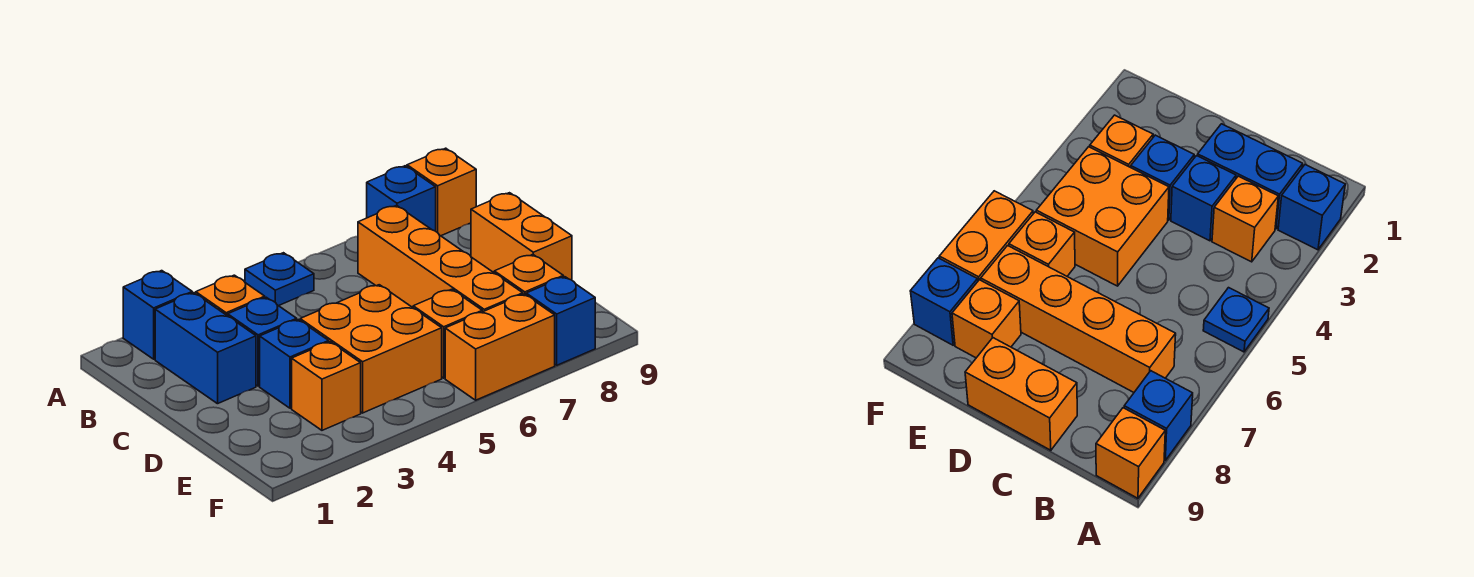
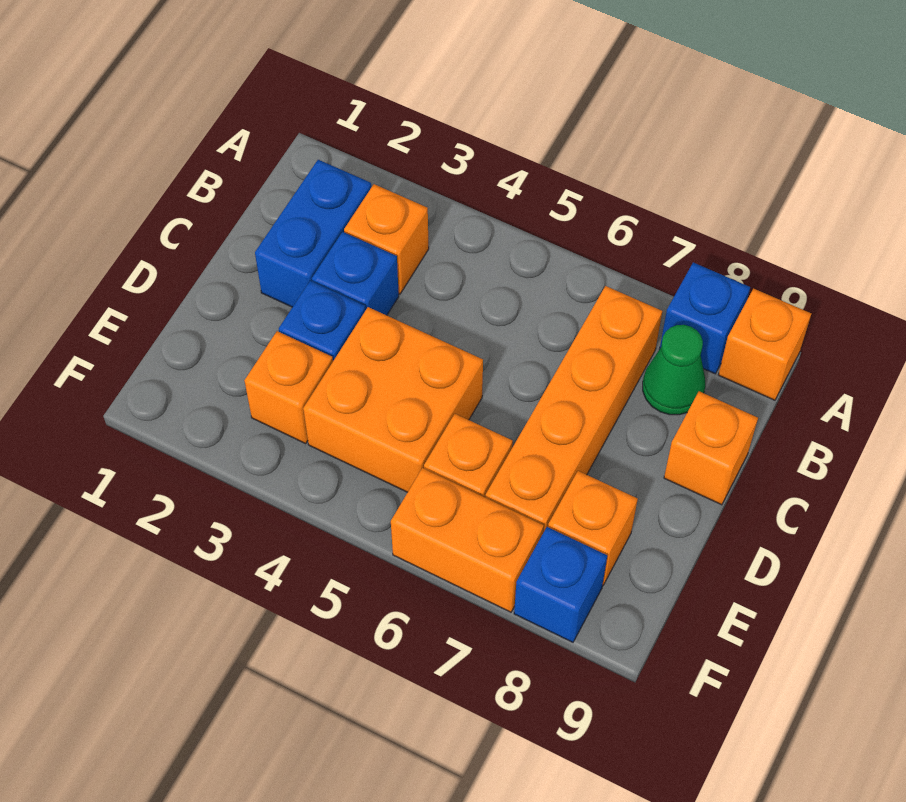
blue brick A2 level 1 -> none
blue plate A5 level 1 -> none
none -> green cone B8 level 1
orange brick C9:D9 level 1 -> orange brick C9 level 1

